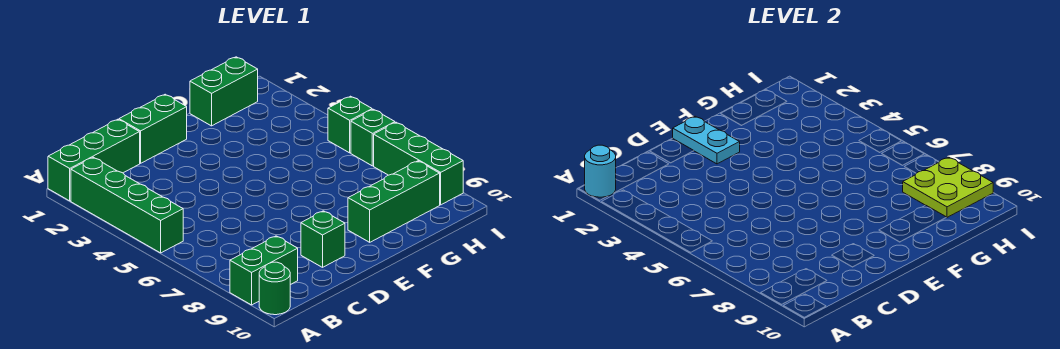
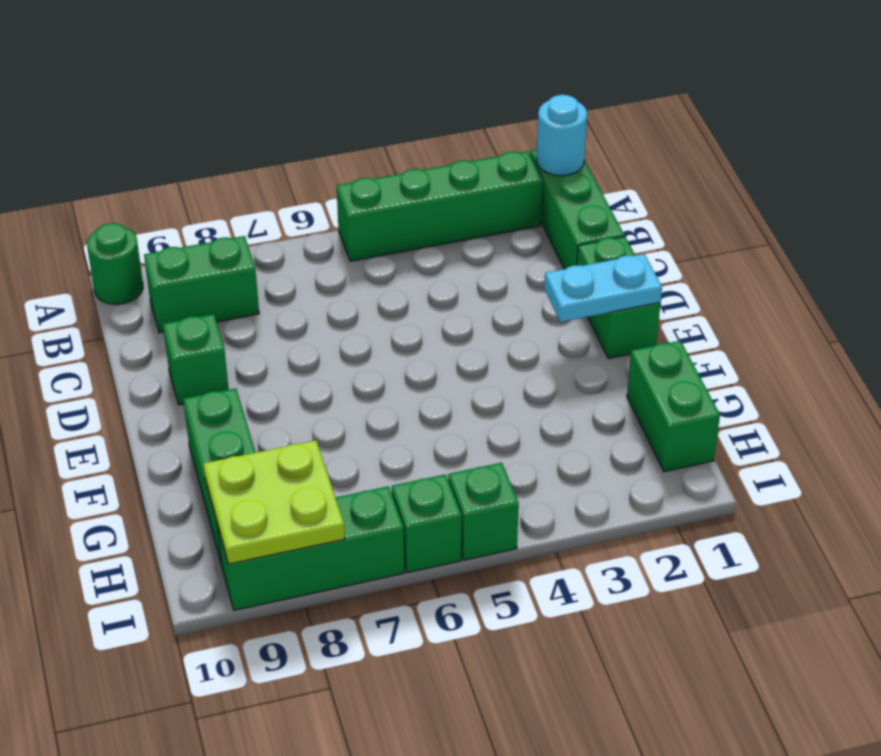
green brick A9:B9 level 1 -> green brick B8:B9 level 1

